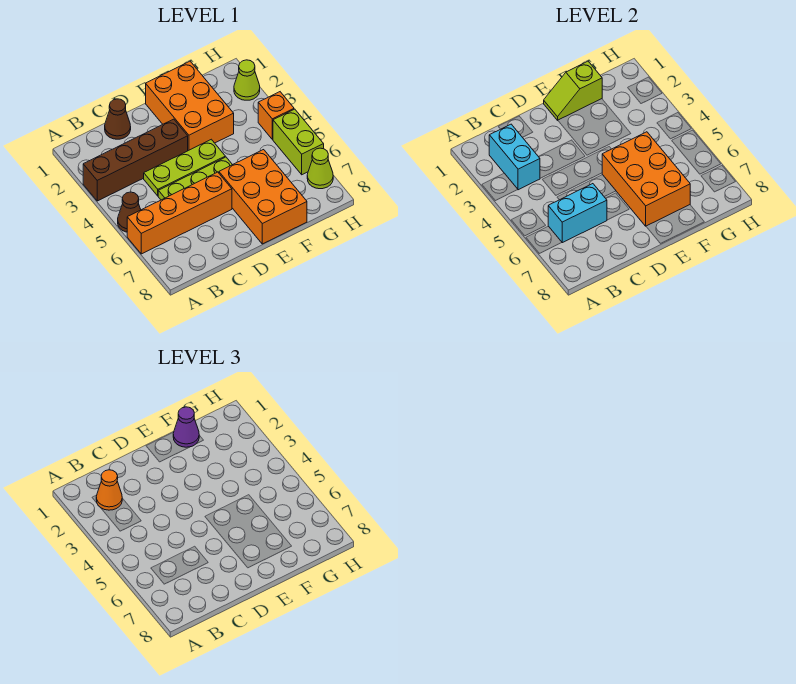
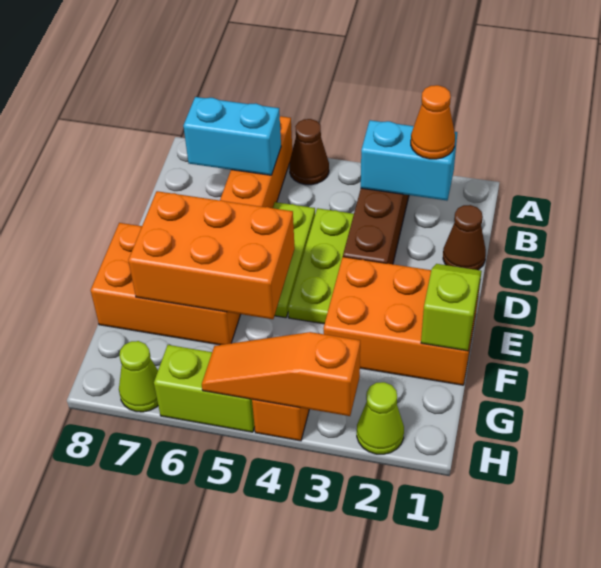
cyan brick B6:C6 level 2 -> cyan brick B6:B7 level 2
purple cone F1 level 3 -> none
none -> orange slope H3:H5 level 2 top 3

